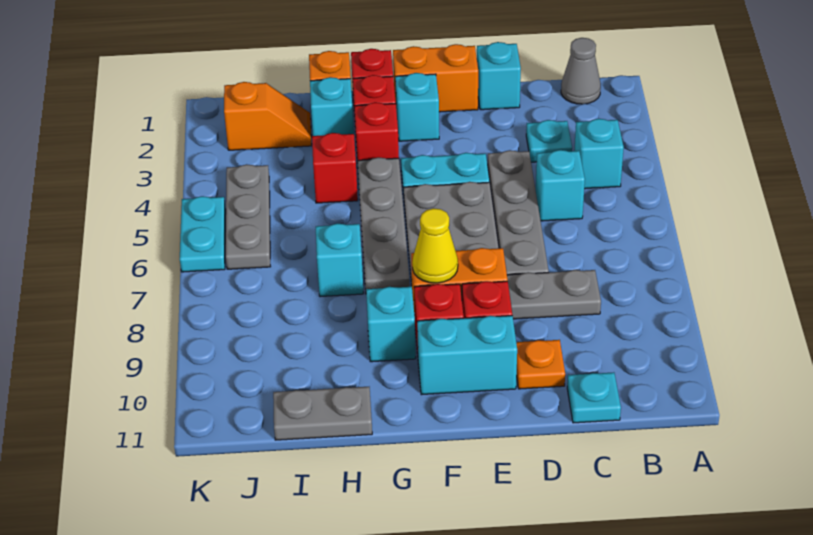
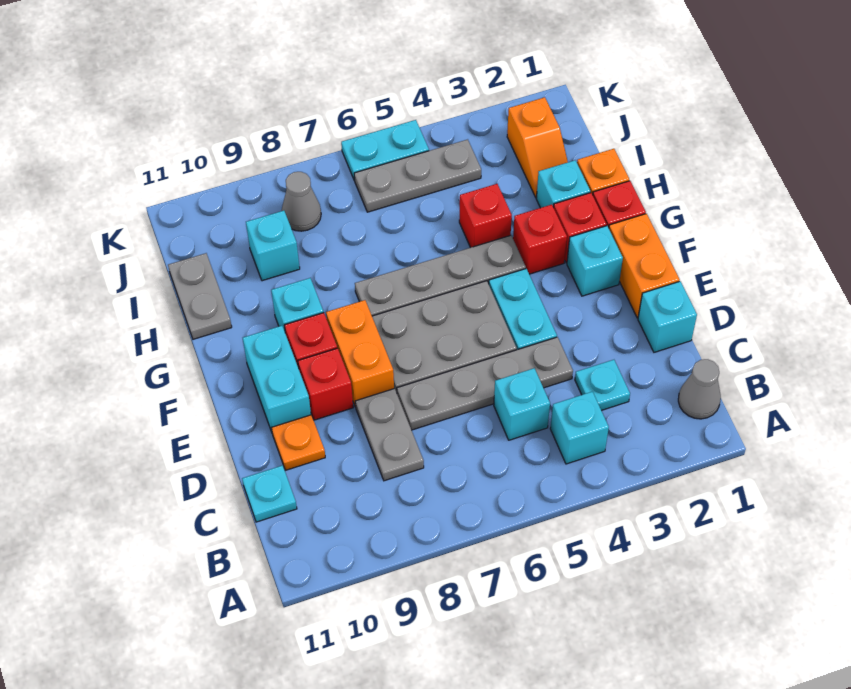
yellow cone F8 level 2 -> none
cyan brick H7 level 1 -> cyan brick I9 level 1
none -> grey cone J8 level 1

